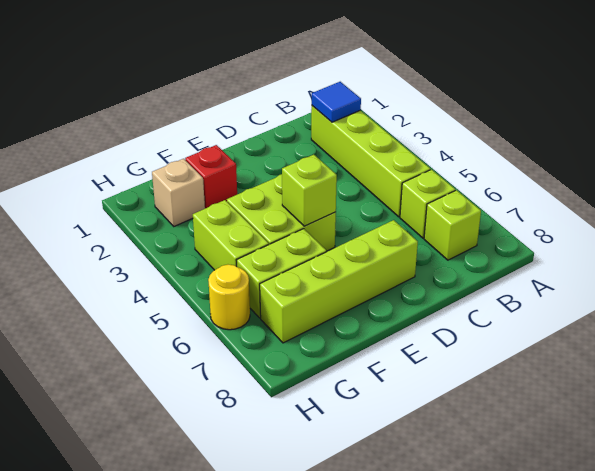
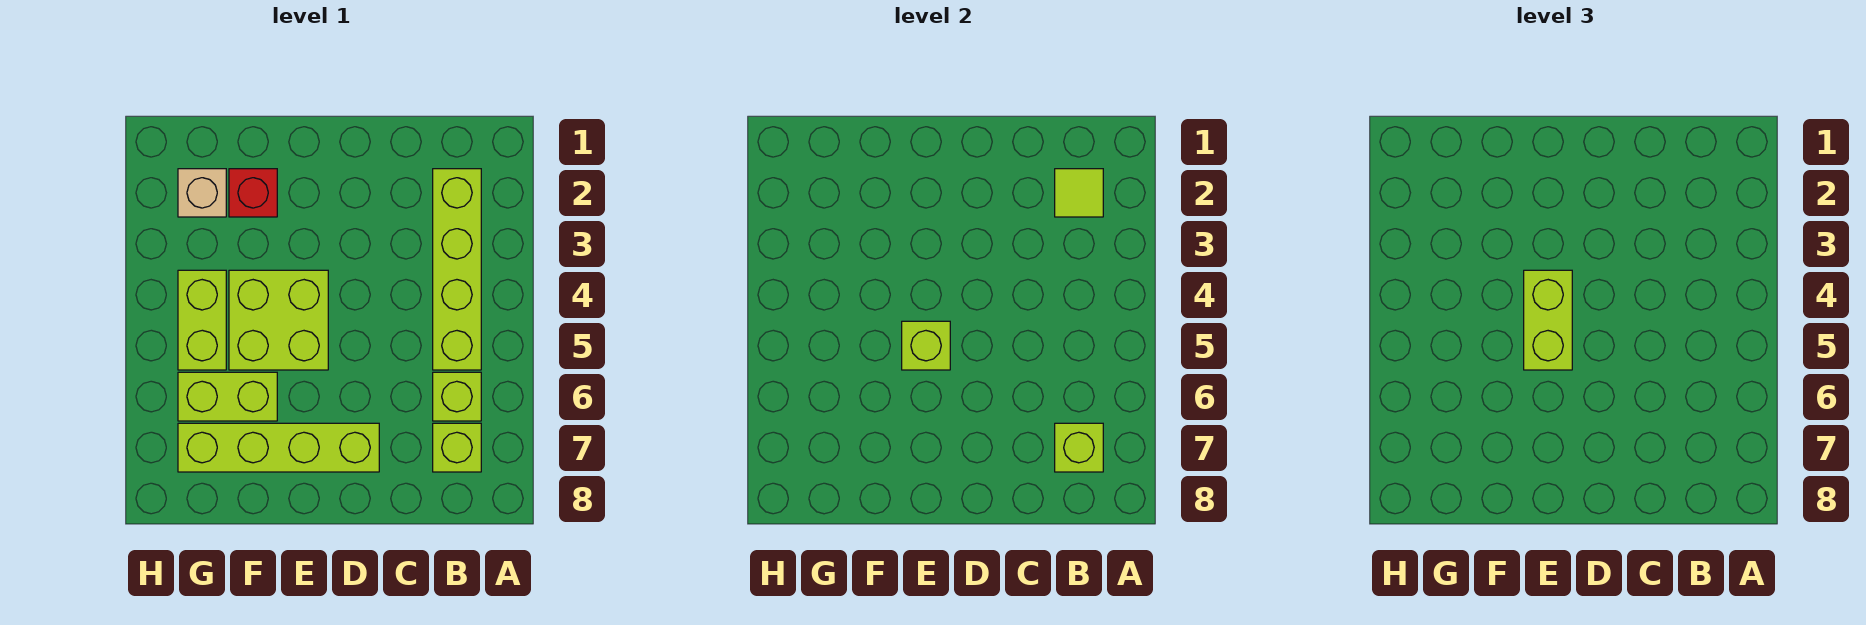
blue tile B2 level 2 -> lime tile B2 level 2
none -> lime brick B7 level 2
none -> lime brick E4:E5 level 3
yellow round brick H6 level 1 -> none

